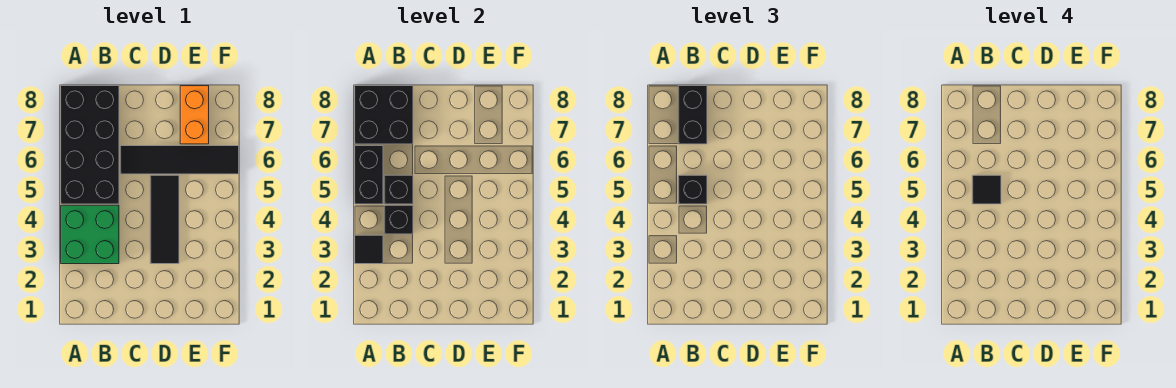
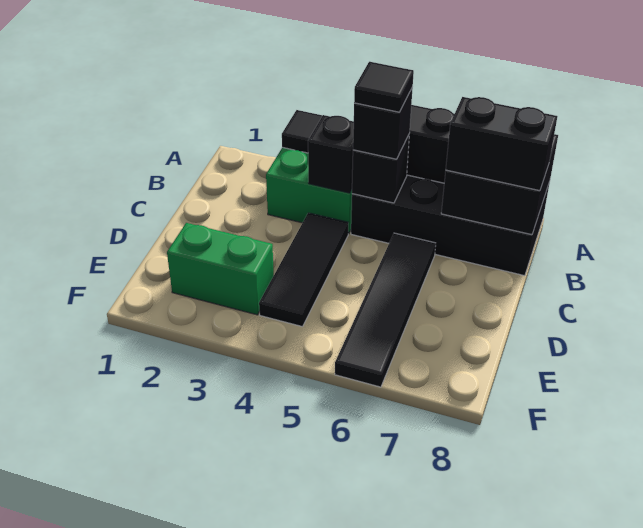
black tile D3:D5 level 1 -> black tile C4:E4 level 1
none -> green brick E2:E3 level 1
orange brick E7:E8 level 1 -> none

